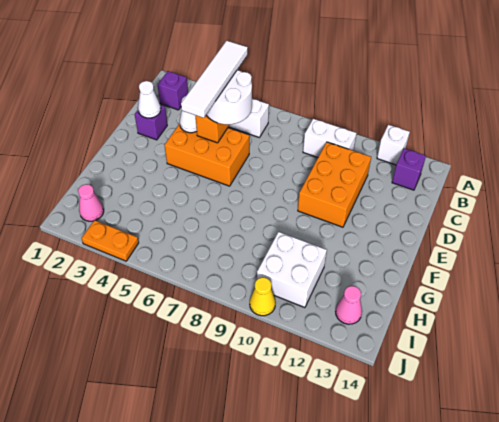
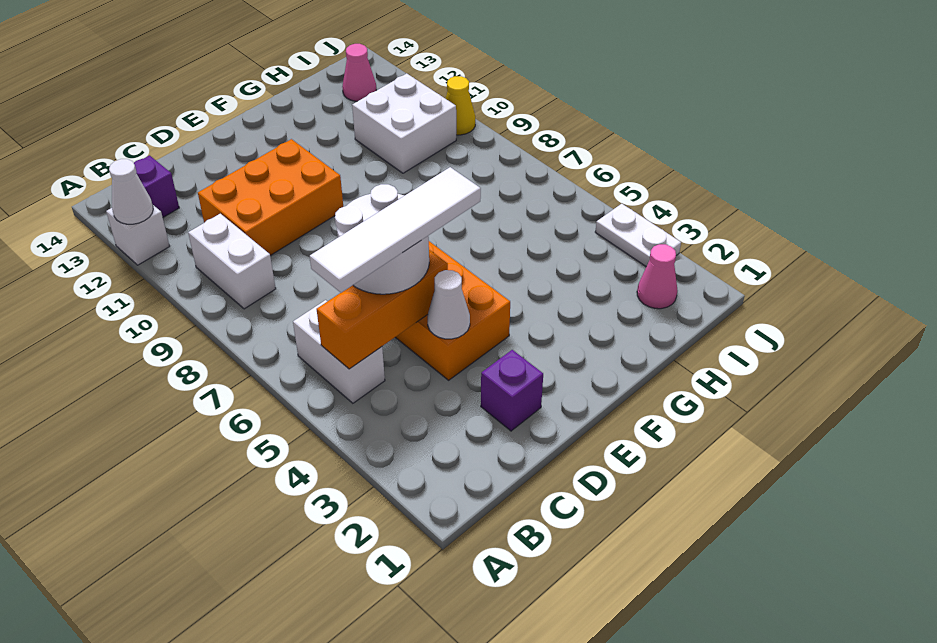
purple brick B2 level 1 -> none
white cone D2 level 2 -> white cone A12 level 2
orange plate J3:J4 level 1 -> white plate J3:J4 level 1

